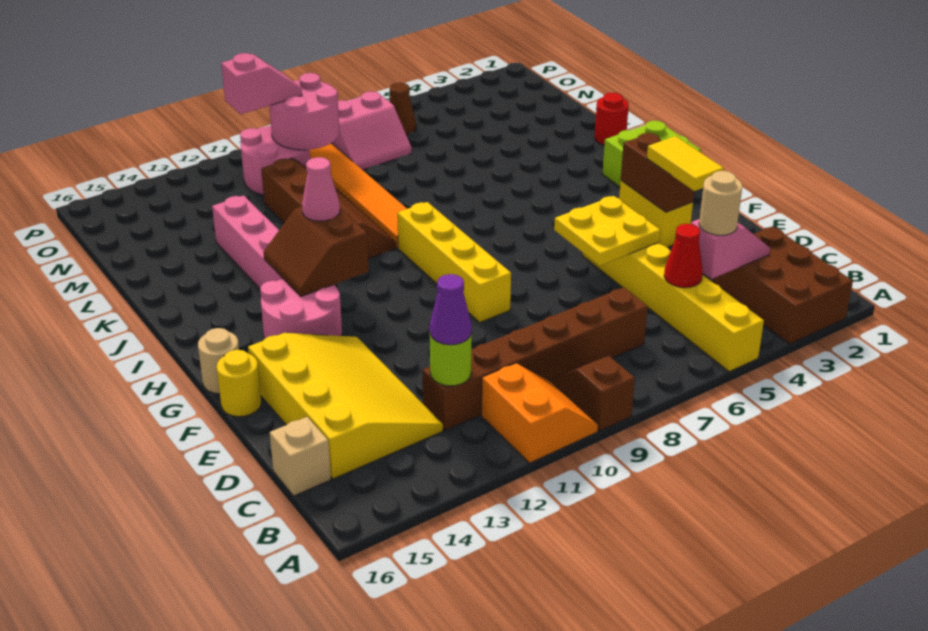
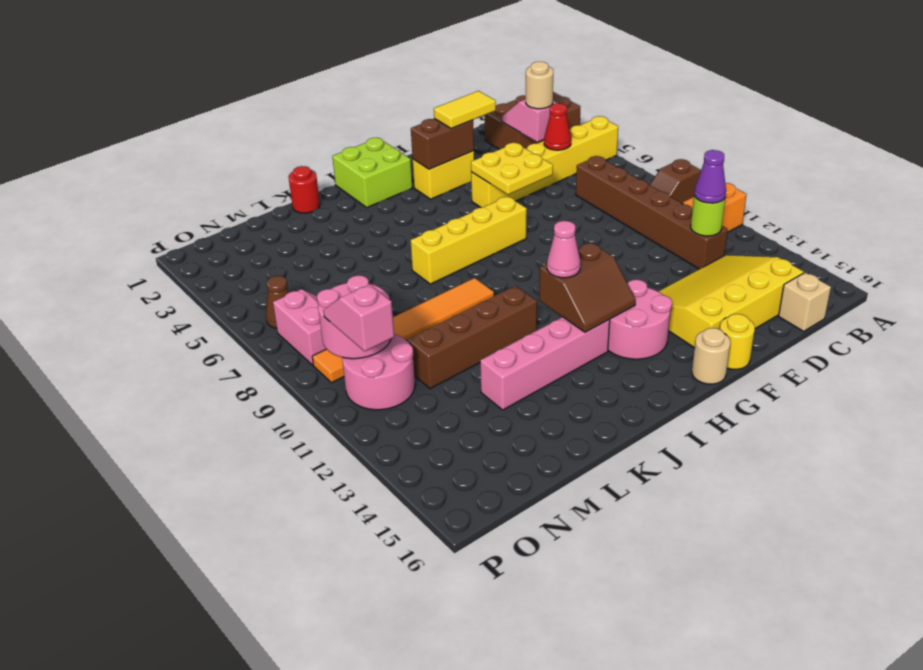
yellow brick F9:I9 level 1 -> yellow brick G7:J7 level 1

